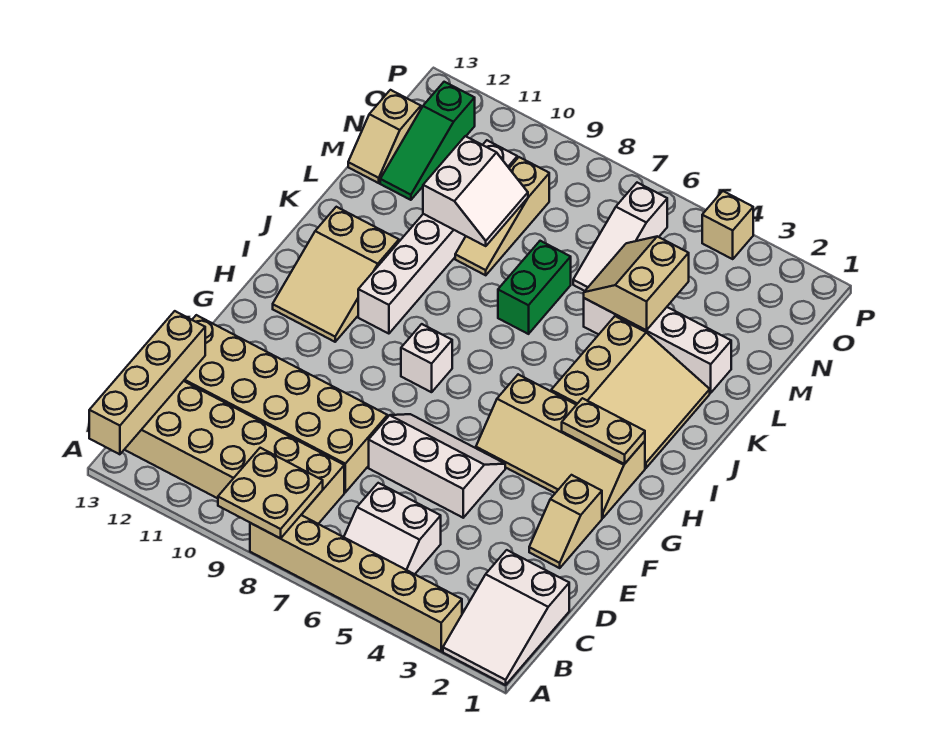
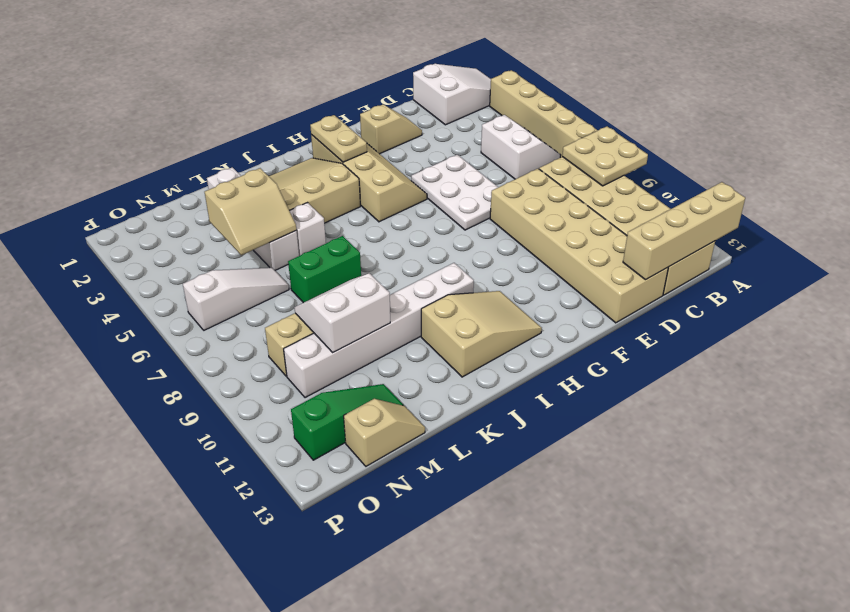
white slope E5:F7 level 1 top E -> white plate E5:F7 level 1
white brick H8 level 1 -> white brick K5 level 1
tan brick P4 level 1 -> none

